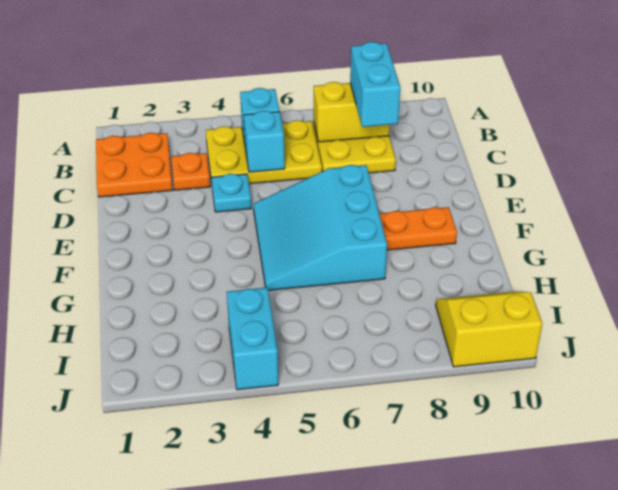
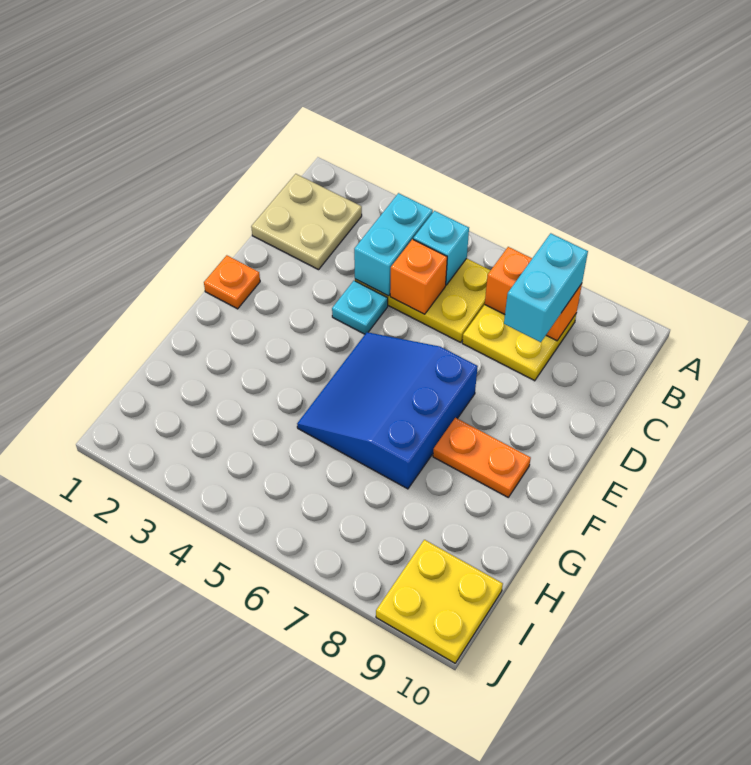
orange plate B1:C2 level 1 -> tan plate B1:C2 level 1
yellow brick B7:B8 level 2 -> orange brick B7:B8 level 2
orange plate C3 level 1 -> orange plate E1 level 1
cyan brick C5 level 2 -> orange brick C5 level 2
cyan slope E5:G7 level 1 top 7 -> blue slope E5:G7 level 1 top 7
cyan brick I4:J4 level 1 -> cyan brick B4:C4 level 2
yellow slope I9:J10 level 1 top J -> yellow plate I9:J10 level 1

